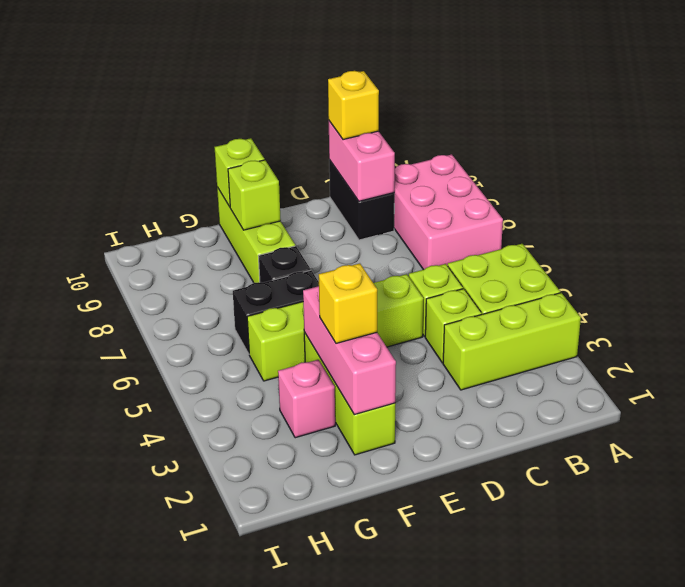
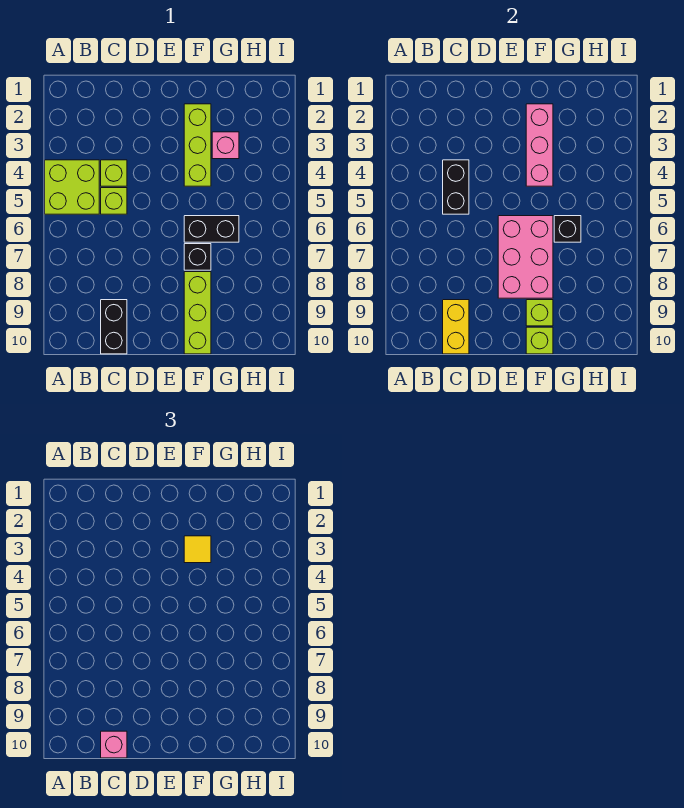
lime brick A3:C3 level 1 -> none
pink brick A7:B9 level 1 -> pink brick E6:F8 level 2
none -> black brick C4:C5 level 2
pink brick C9:C10 level 2 -> yellow brick C9:C10 level 2
yellow brick C10 level 3 -> pink brick C10 level 3
lime brick D5:G5 level 1 -> none
yellow brick F3 level 3 -> yellow tile F3 level 3
none -> black brick G6 level 2

